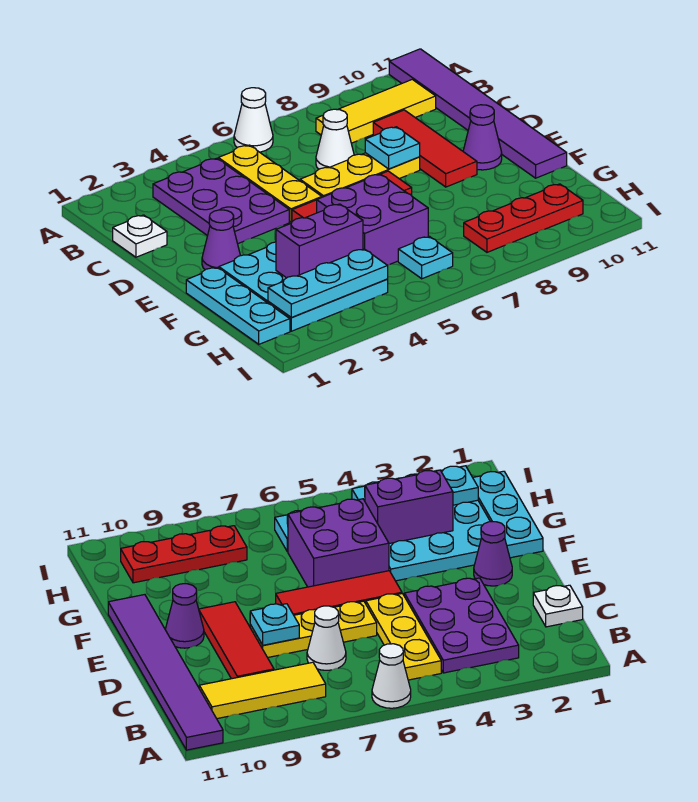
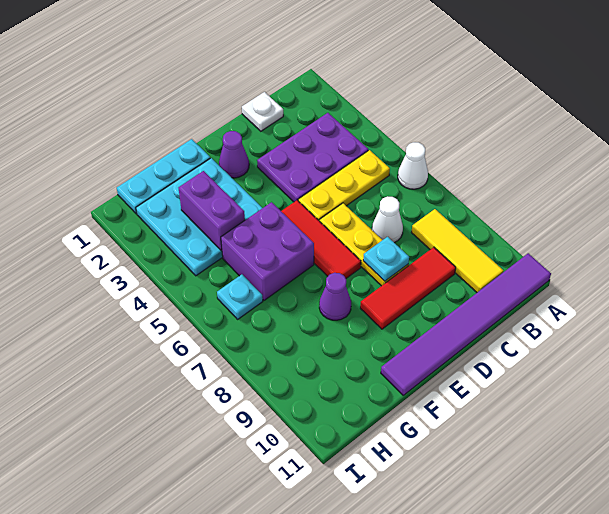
purple cone E10 level 1 -> purple cone F8 level 1
cyan plate H2:H4 level 2 -> none
red plate H8:H10 level 1 -> none

